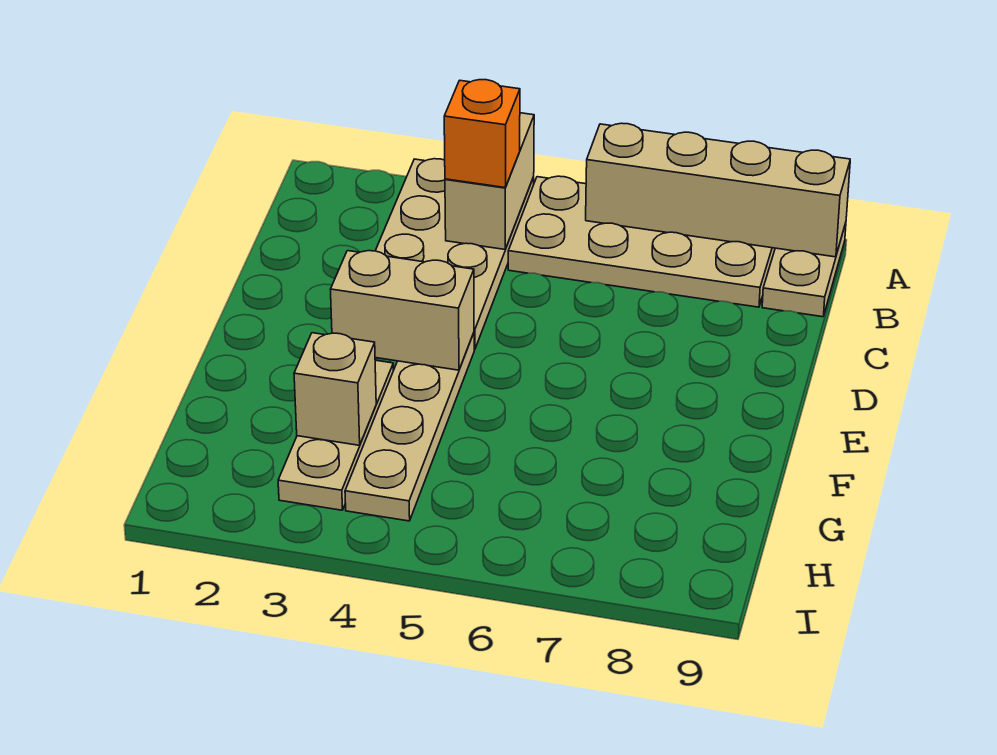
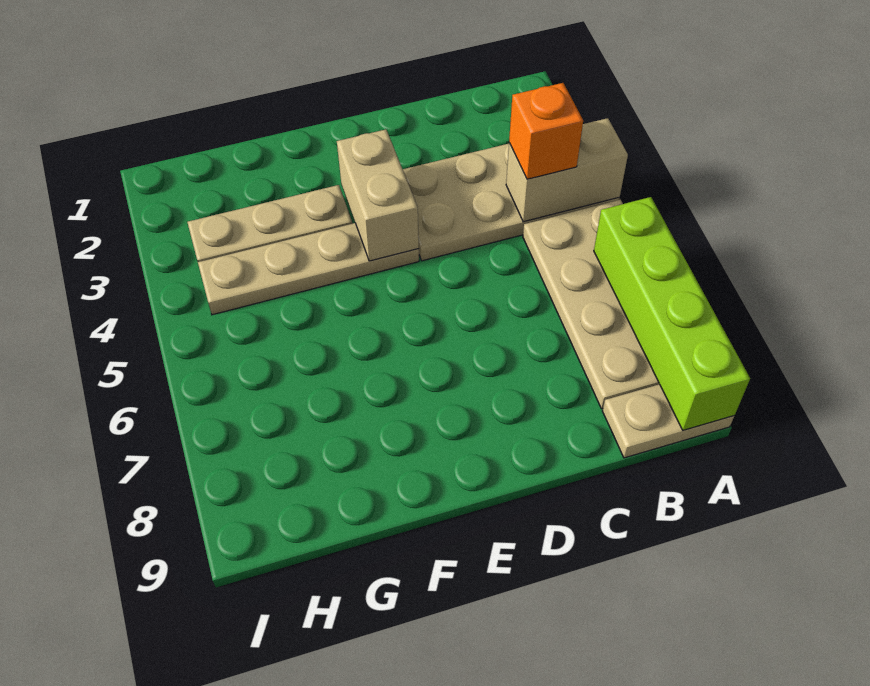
tan brick A6:A9 level 2 -> lime brick A6:A9 level 2
tan brick G3 level 2 -> none

